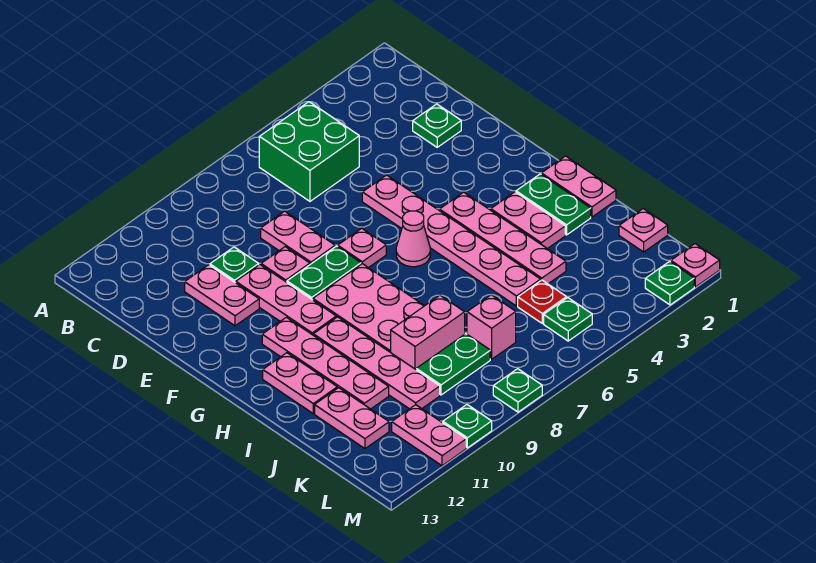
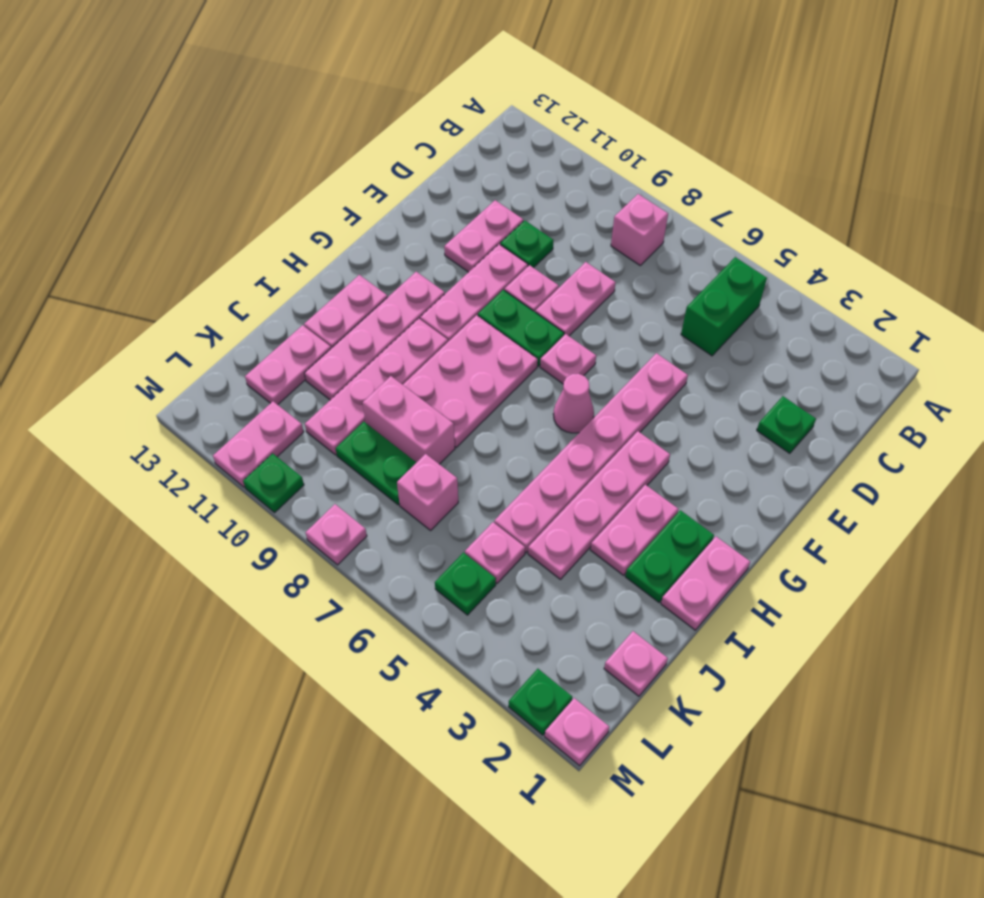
green brick B5:C6 level 1 -> green brick B5:C5 level 1
none -> pink brick B8 level 1
red plate K5 level 1 -> pink plate K5 level 1
green plate M8 level 1 -> pink plate M8 level 1

